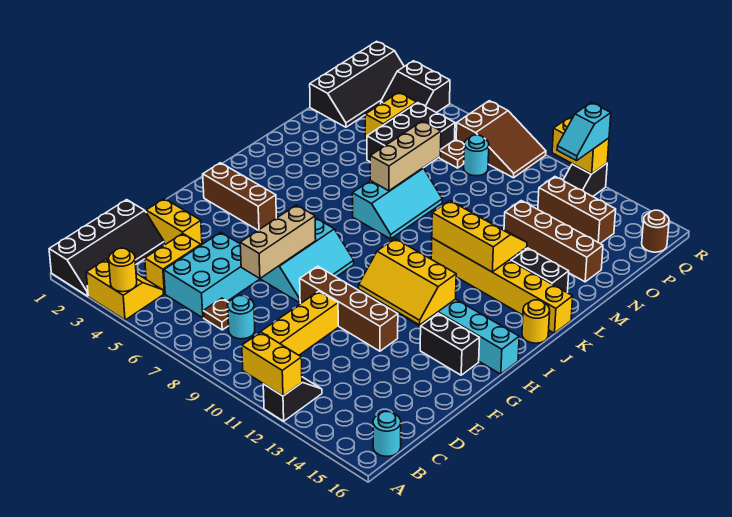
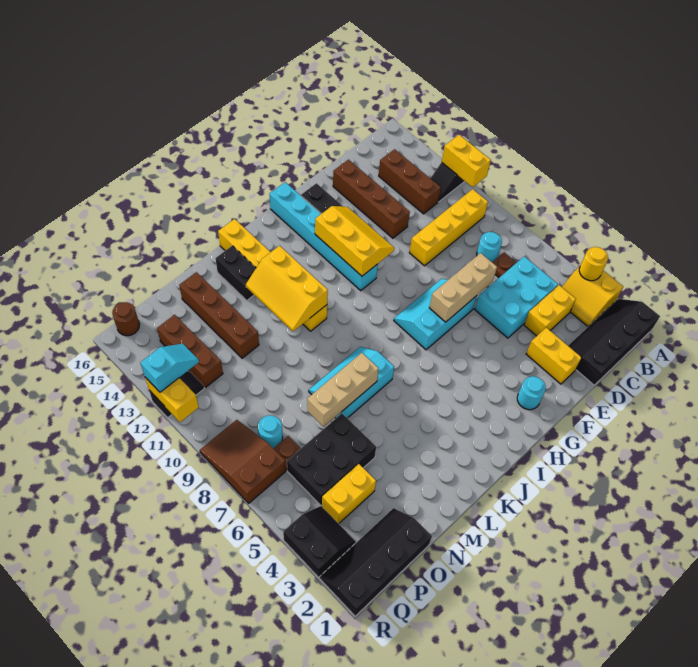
cyan round brick B16 level 1 -> cyan round brick G2 level 1
brown brick F9:F12 level 1 -> brown brick E12:E15 level 1
brown brick H2:H4 level 1 -> brown brick C12:C14 level 1
yellow round brick J16 level 1 -> none

